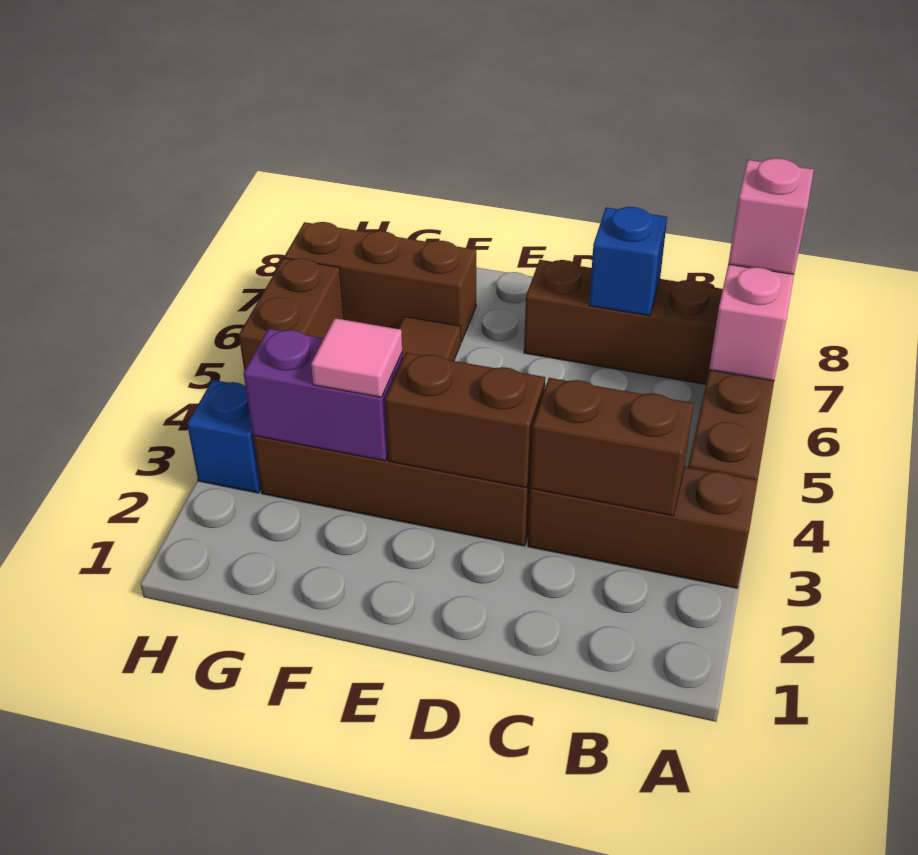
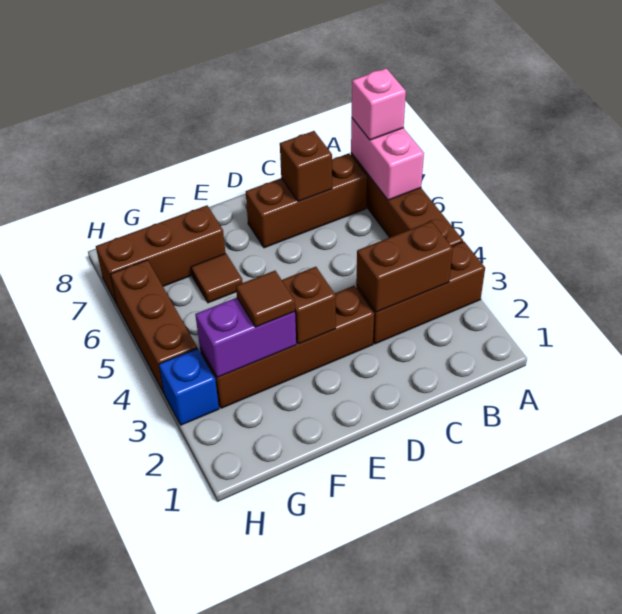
blue brick C7 level 2 -> brown brick C7 level 2
brown brick D3:E3 level 2 -> brown brick E3 level 2
pink tile F3 level 3 -> brown tile F3 level 3
brown brick H5:H6 level 1 -> brown brick H4:H6 level 1

